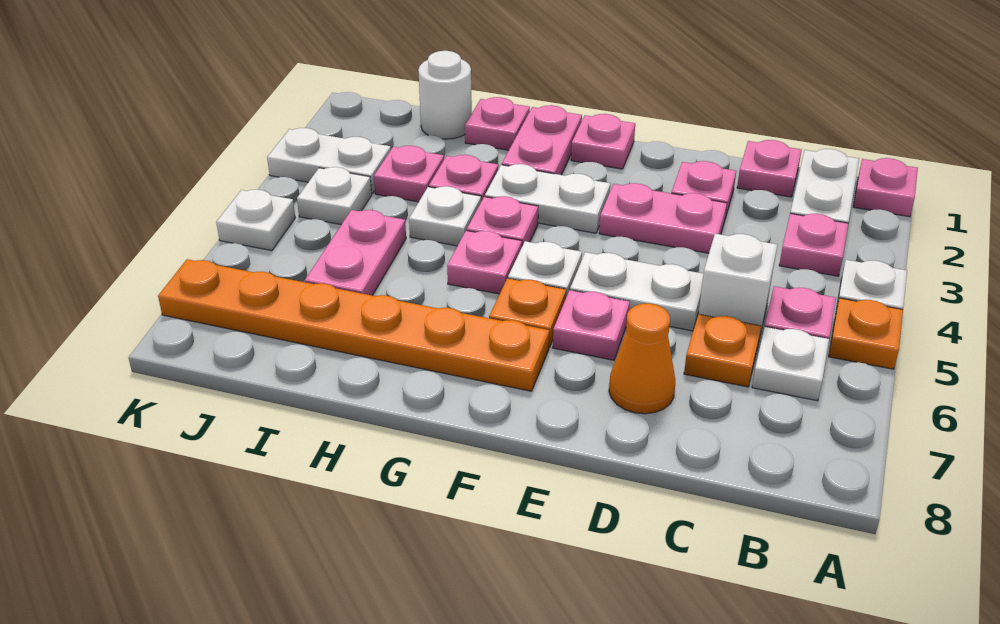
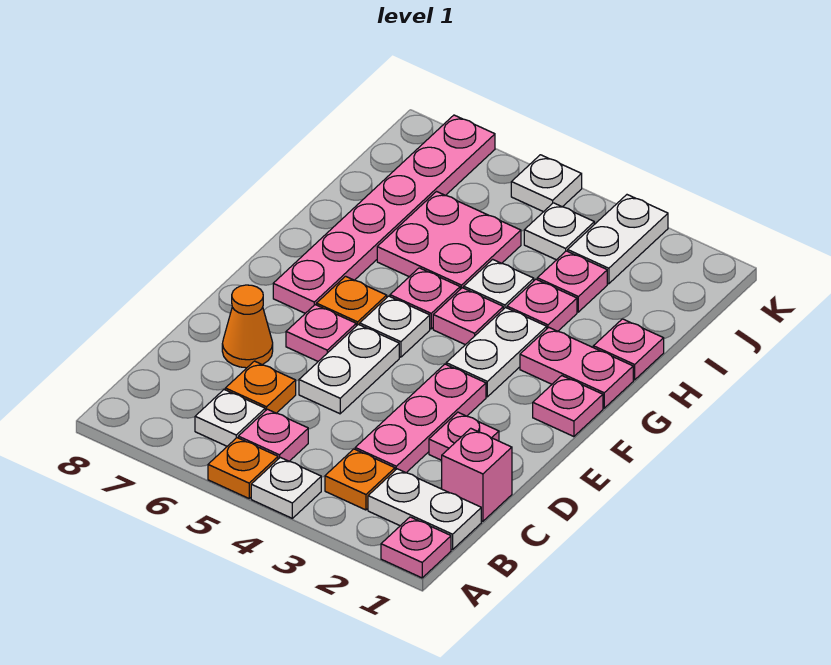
pink plate B3 level 1 -> orange plate B3 level 1
pink plate C1 level 1 -> pink brick C1 level 1
white brick C5 level 1 -> none
pink plate D3:E3 level 1 -> pink plate C3:E3 level 1
orange plate F7:K7 level 1 -> pink plate F7:K7 level 1
white round brick I1 level 1 -> none
pink plate I5:I6 level 1 -> pink plate H5:I6 level 1

